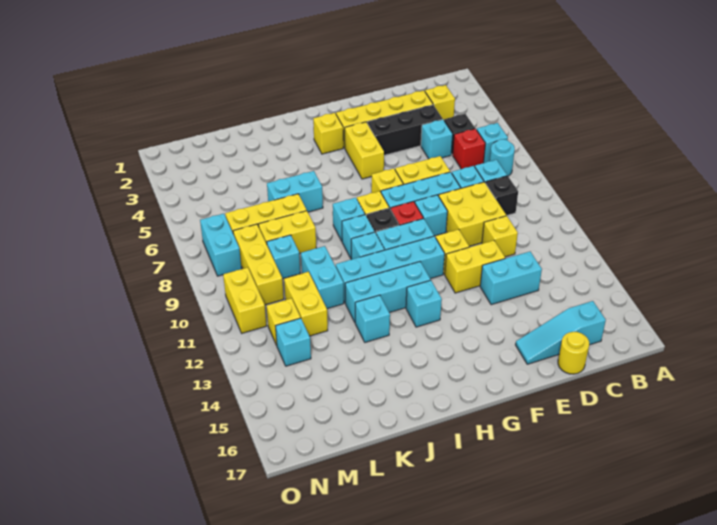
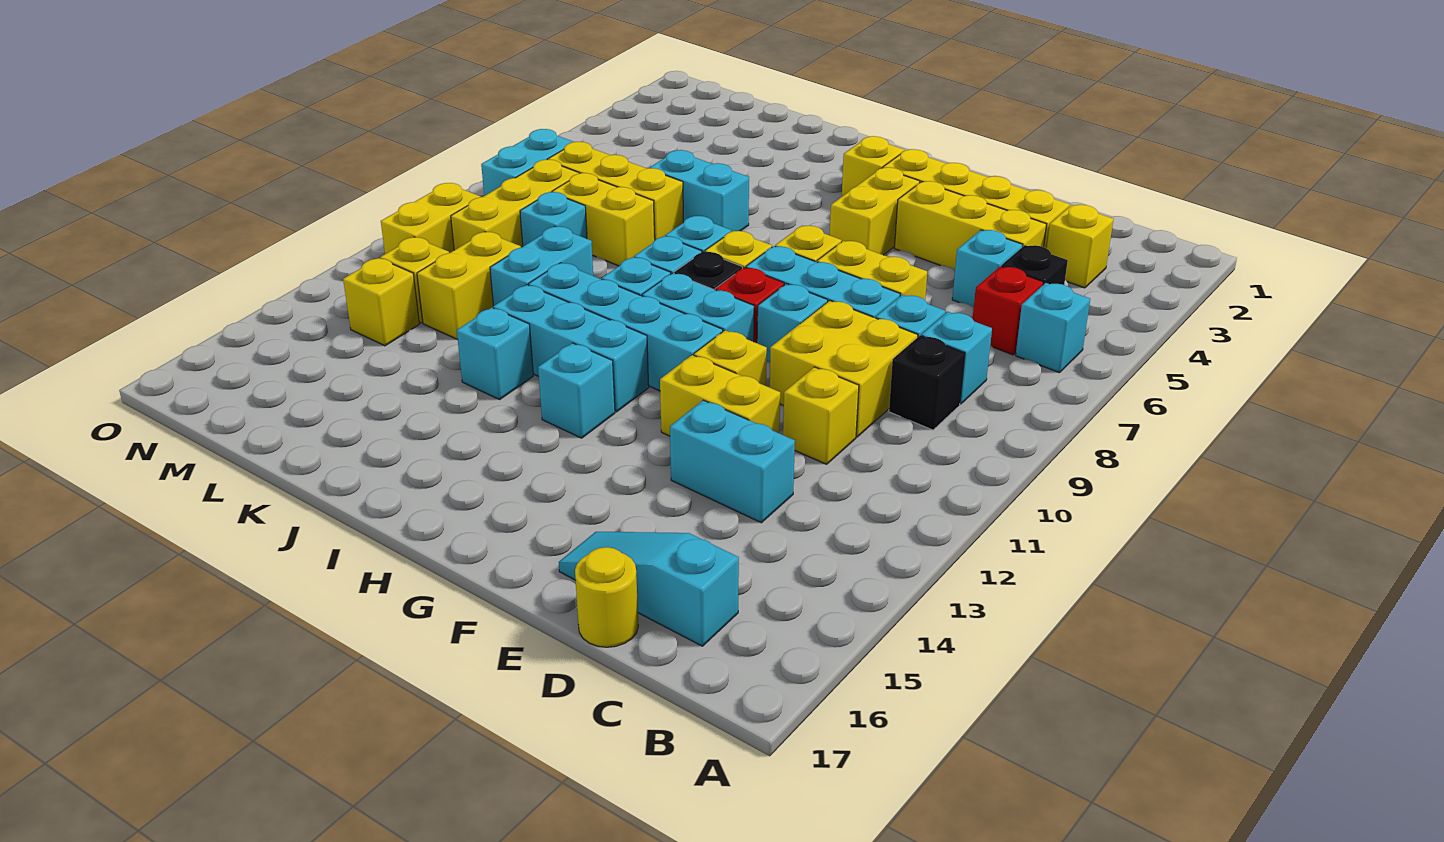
cyan round brick B7 level 1 -> none
black brick D4:F4 level 1 -> yellow brick D4:F4 level 1
cyan brick M13 level 1 -> yellow brick M13 level 1

